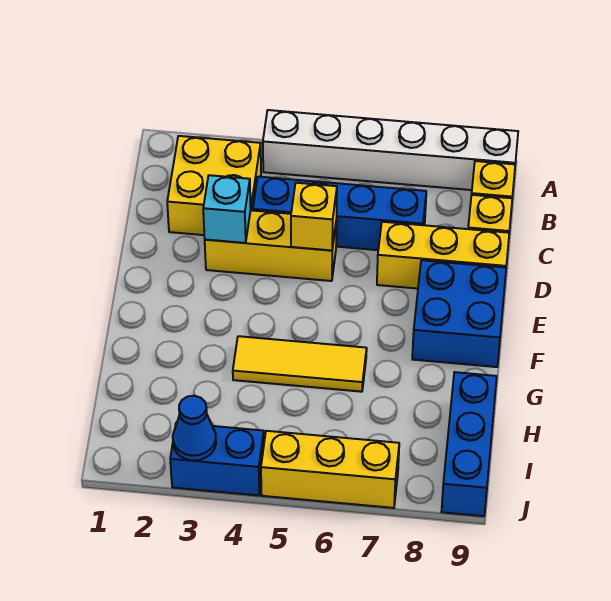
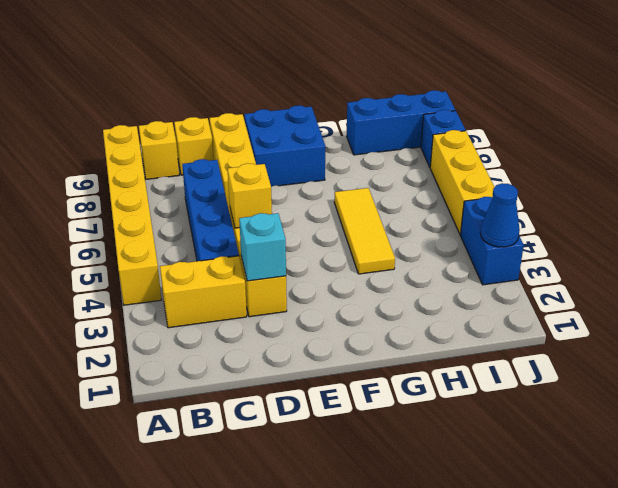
white brick A4:A9 level 1 -> yellow brick A4:A9 level 1
yellow brick B2:C3 level 1 -> yellow brick B3:C3 level 1
none -> blue brick J8 level 1

